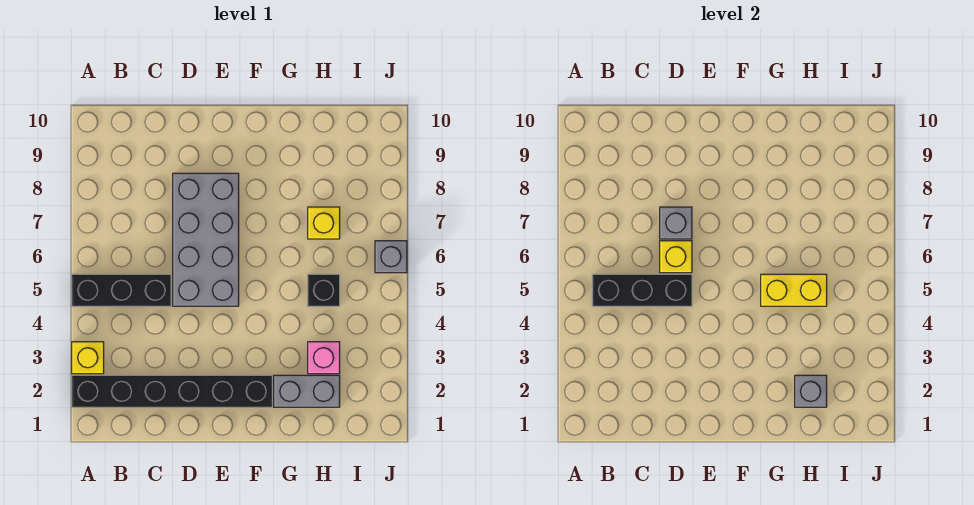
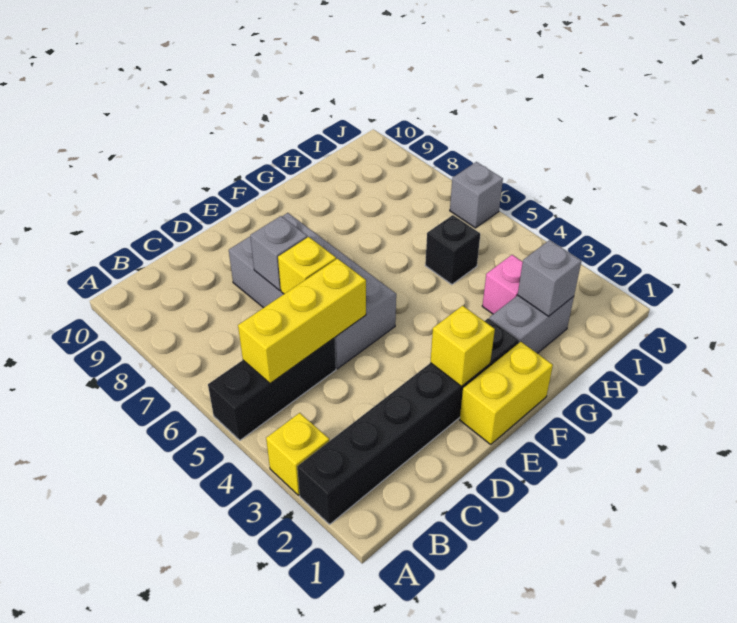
black brick B5:D5 level 2 -> yellow brick B5:D5 level 2
yellow brick G5:H5 level 2 -> yellow brick E1:F1 level 1
yellow brick H7 level 1 -> yellow brick E2 level 2

